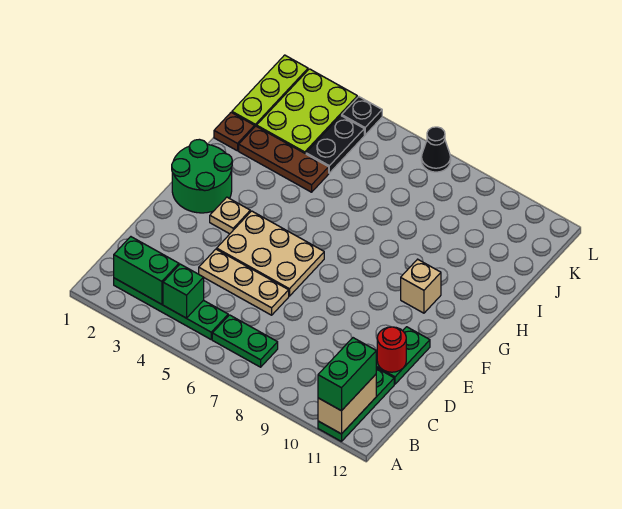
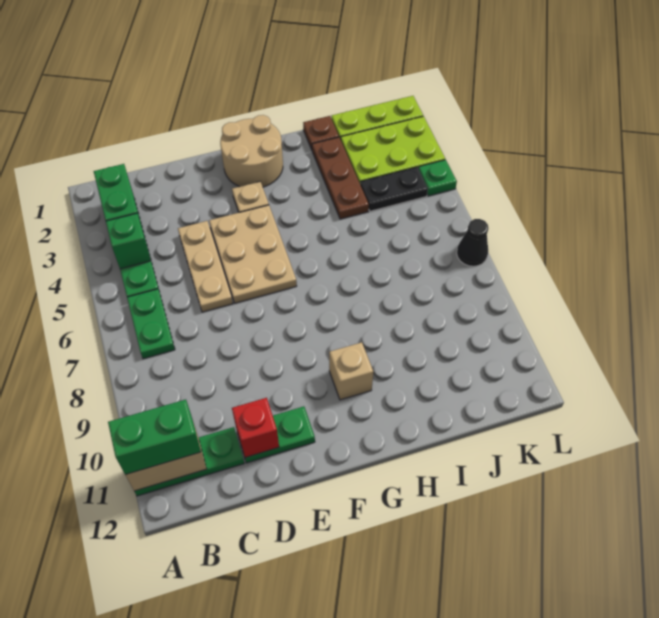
red round brick D11 level 2 -> red brick D11 level 2
green round brick F1:G2 level 1 -> tan round brick F1:G2 level 1
black plate L4 level 1 -> green plate L4 level 1

